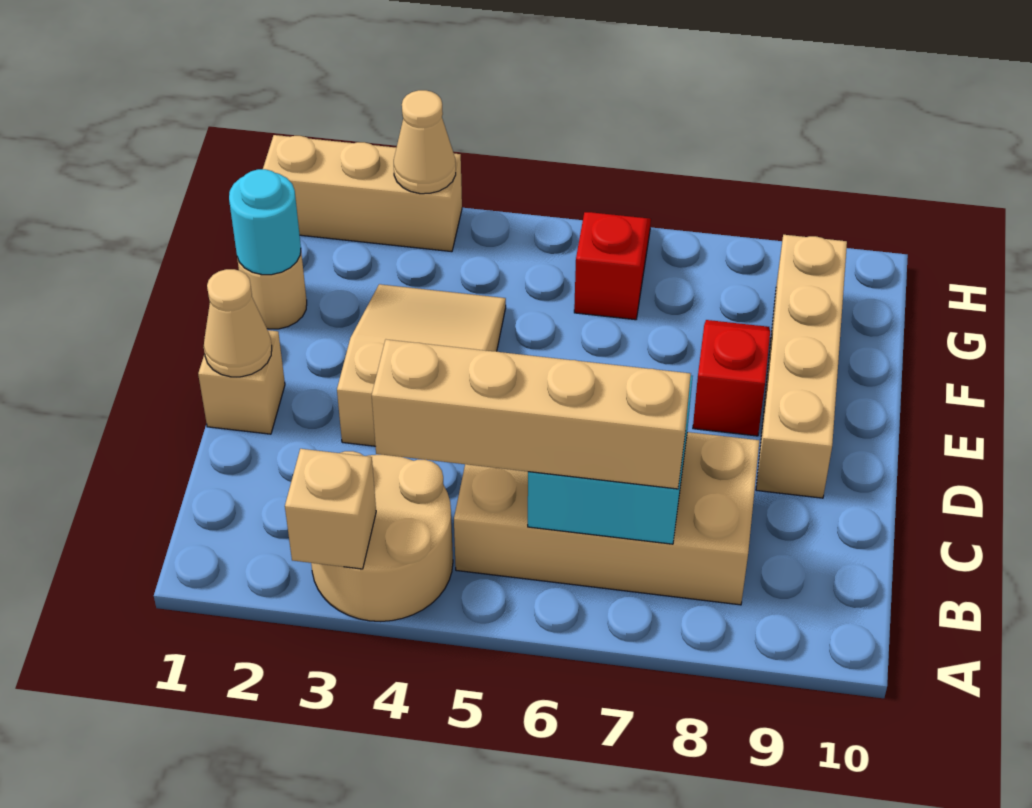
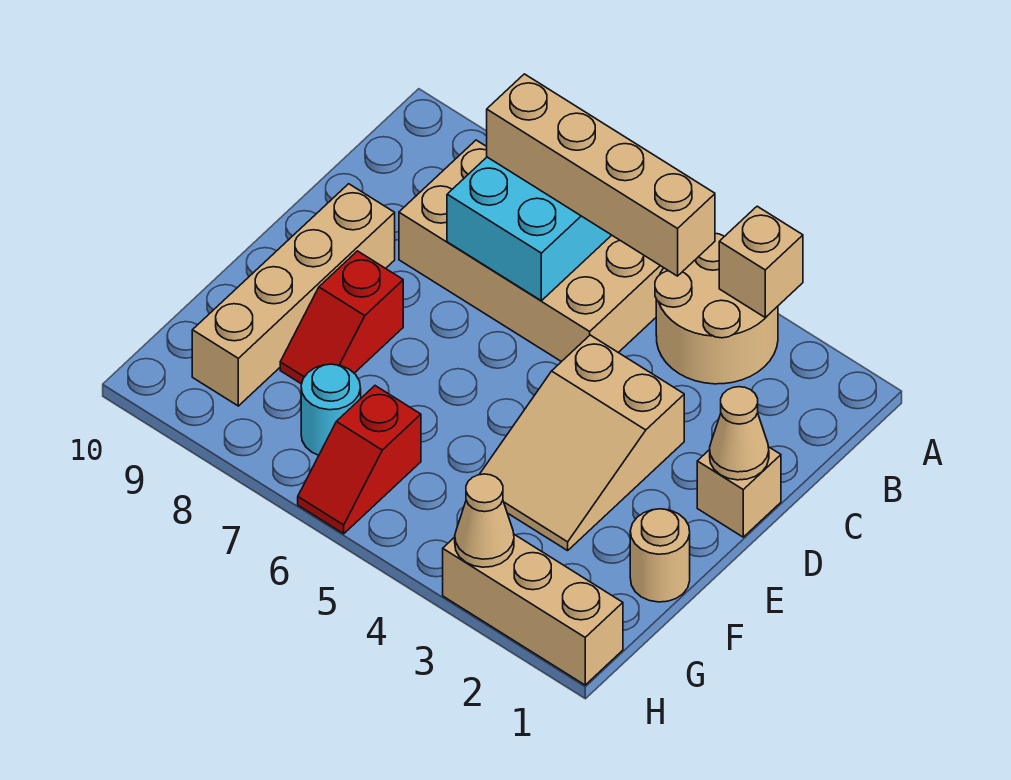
cyan round brick F1 level 2 -> cyan round brick G7 level 1

